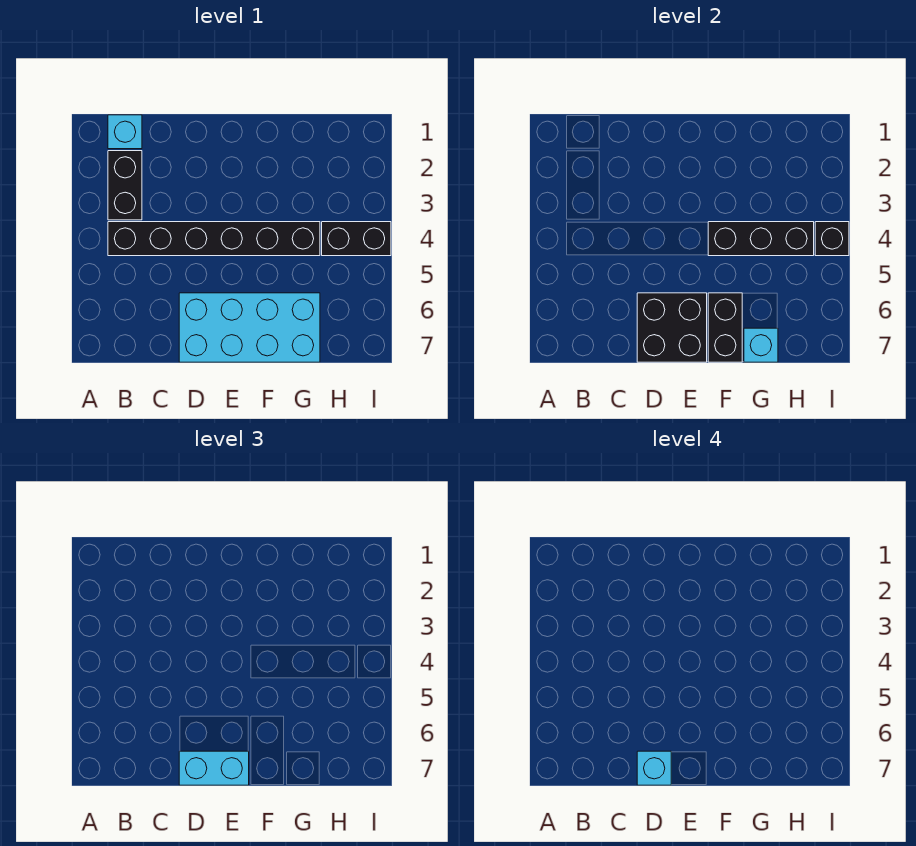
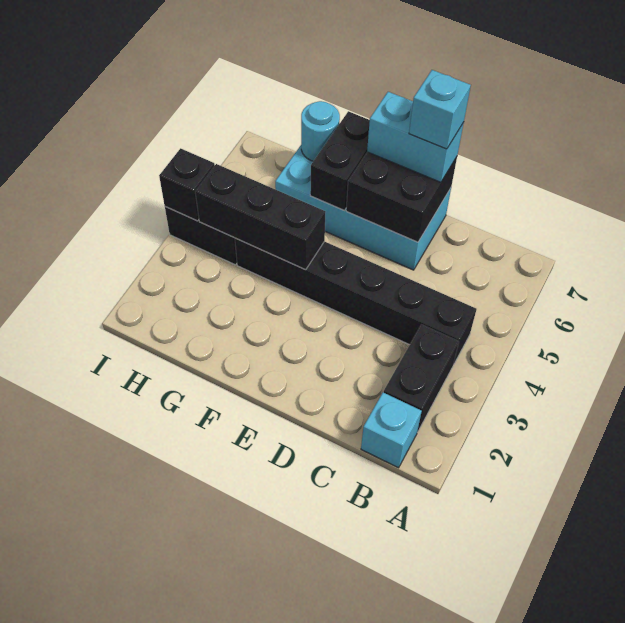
cyan brick G7 level 2 -> cyan round brick G7 level 2

